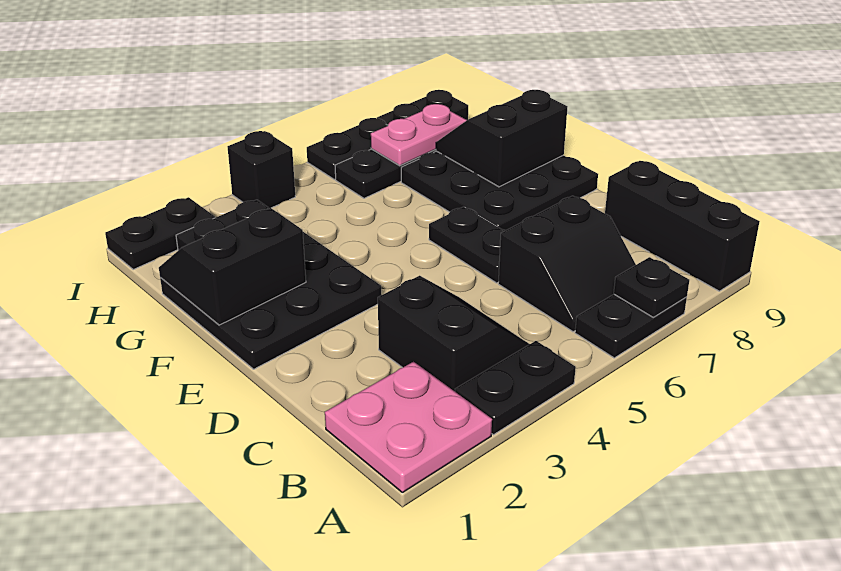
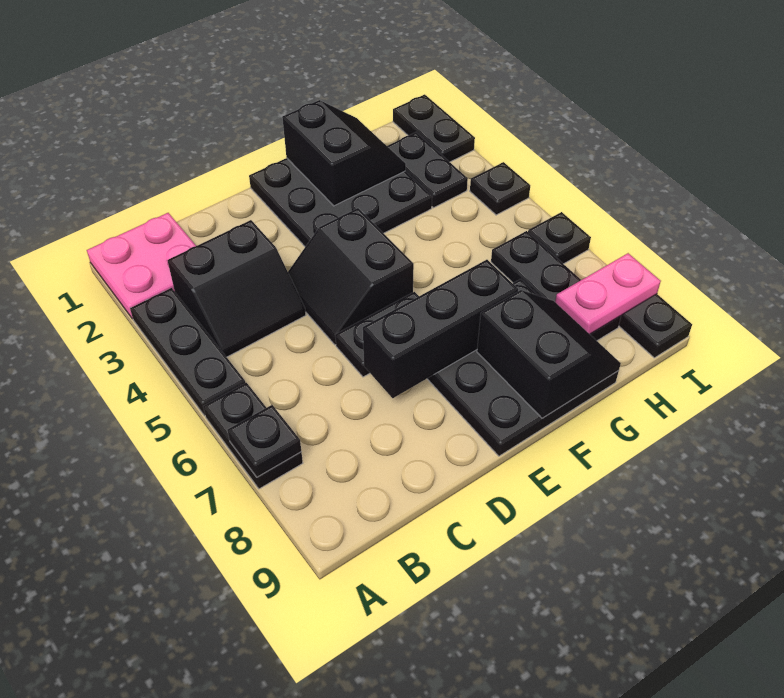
black plate A3:A4 level 1 -> black plate A3:A5 level 1
black brick A9:C9 level 1 -> black brick D7:F7 level 2
black slope B6:C7 level 1 top C -> black slope D4:E5 level 1 top E
pink plate H7:H8 level 2 -> pink plate H8:I8 level 2
black brick I4 level 1 -> black plate I4 level 1
black plate I6:I7 level 1 -> black plate I6 level 1

